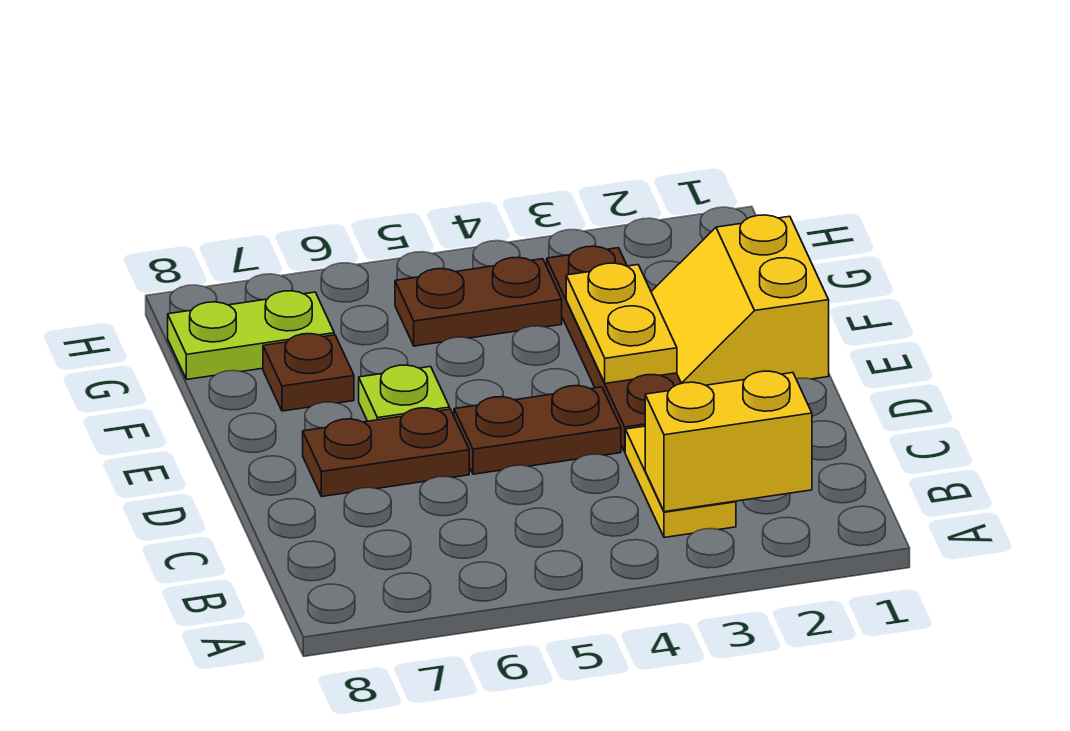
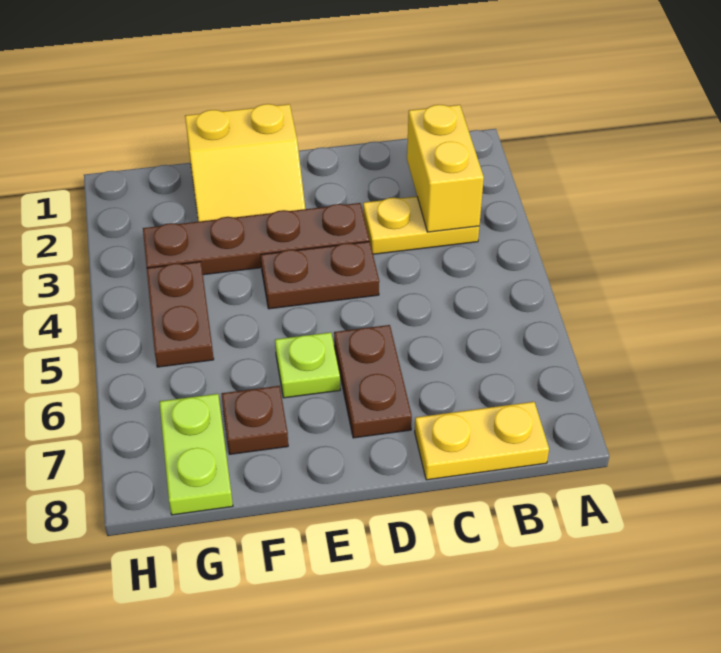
brown plate D4:D5 level 1 -> brown plate D4:E4 level 1
yellow plate E3:F3 level 2 -> yellow plate B8:C8 level 1

